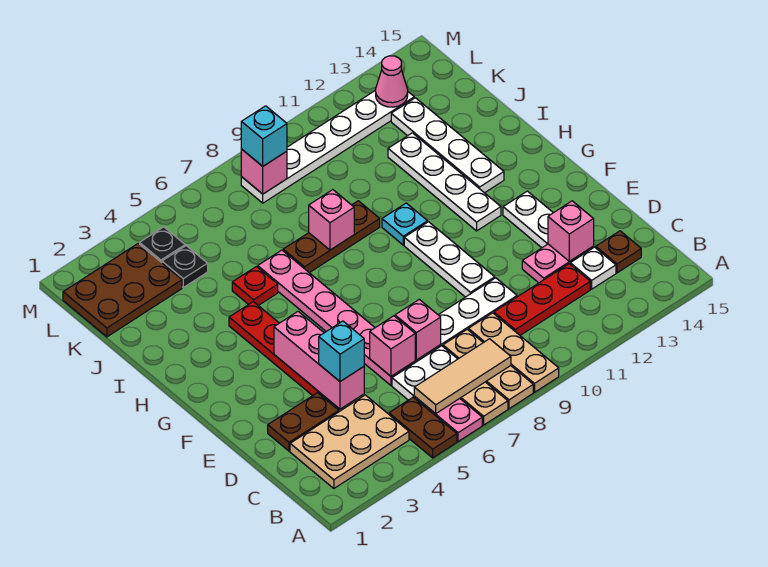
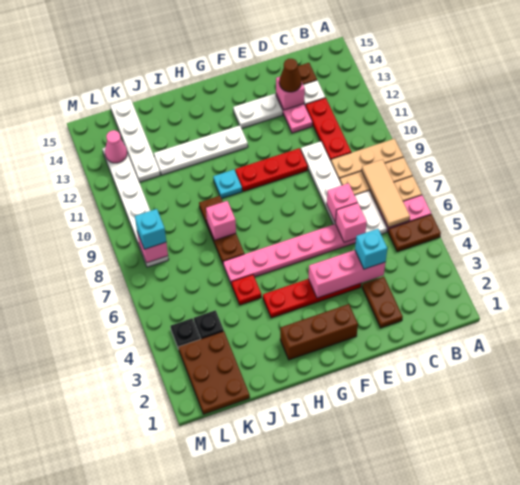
tan plate B2:C4 level 1 -> none
none -> brown cone D13 level 3
white plate E10:G10 level 1 -> red plate E10:G10 level 1
none -> brown brick F2:H2 level 1
white plate H13:K13 level 1 -> white plate K12:K15 level 1

